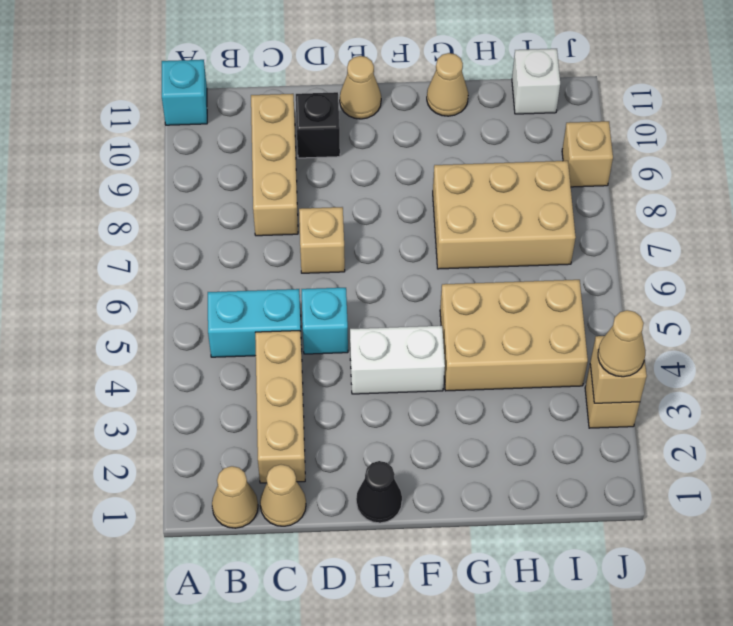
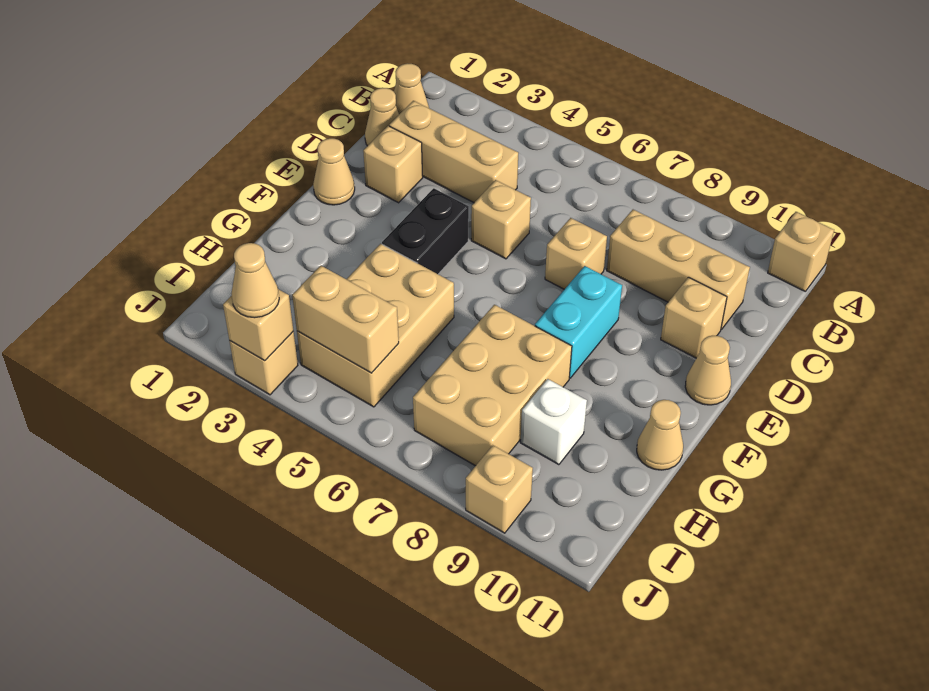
cyan brick A11 level 1 -> tan brick A11 level 1
cyan brick B5:C5 level 1 -> cyan brick E8:F8 level 1
none -> tan brick D2 level 1
cyan brick D5 level 1 -> tan brick D5 level 1
black brick D10 level 1 -> tan brick D10 level 1
black cone E1 level 1 -> tan cone E1 level 1
white brick E4:F4 level 1 -> black brick E4:F4 level 1
none -> tan brick I4:I5 level 2
white brick I11 level 1 -> white brick H9 level 1

